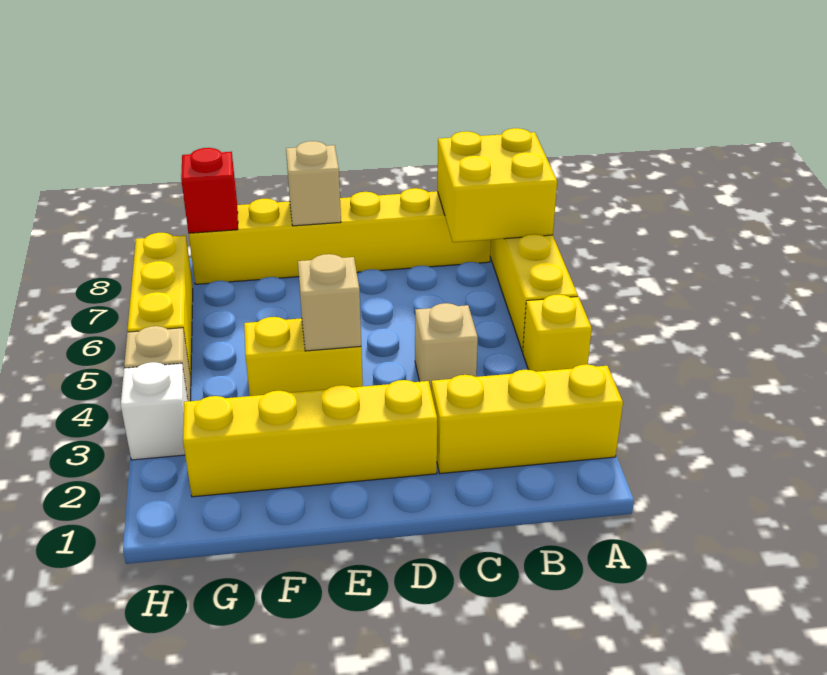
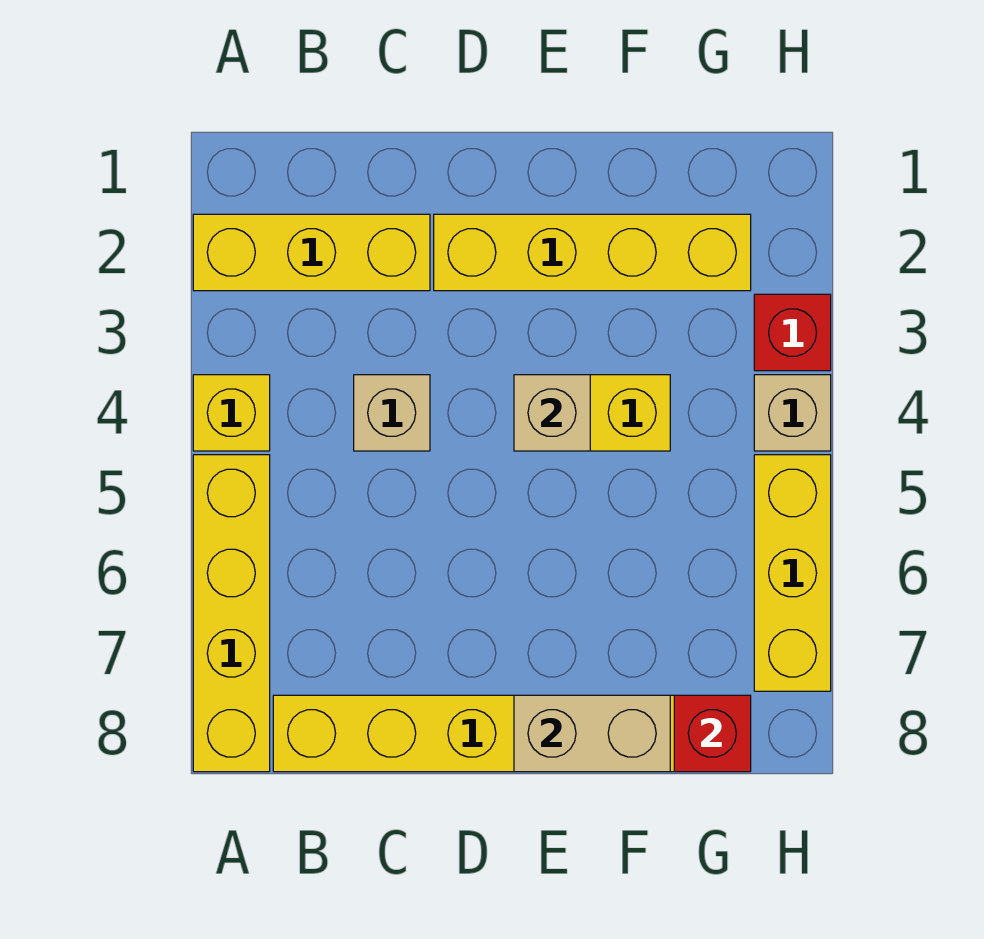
yellow brick A7:B8 level 2 -> none
tan brick E8 level 2 -> tan brick E8:F8 level 2
white brick H3 level 1 -> red brick H3 level 1

